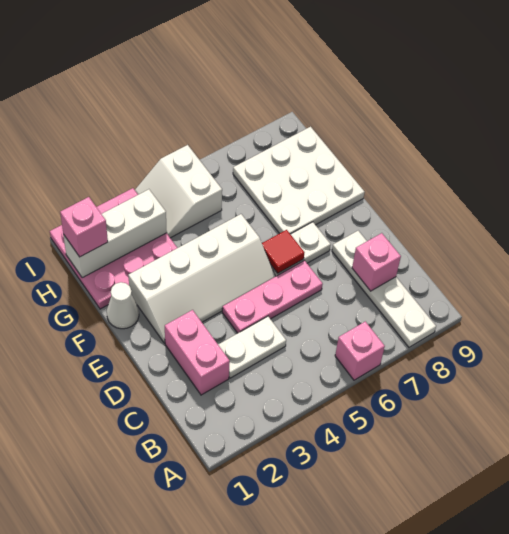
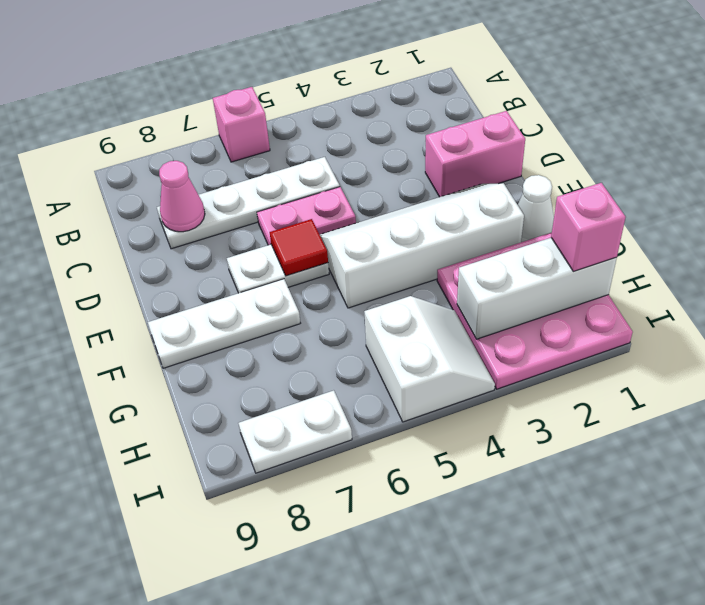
white plate A8:D8 level 1 -> white plate C5:C8 level 1
pink brick C2:D2 level 1 -> pink brick D1:D2 level 1
white plate C3:C4 level 1 -> white plate I7:I8 level 1
pink brick C8 level 2 -> pink cone C8 level 2
pink plate D4:D6 level 1 -> pink plate D5:D6 level 1
white plate F7:H9 level 1 -> white plate F7:F9 level 1

